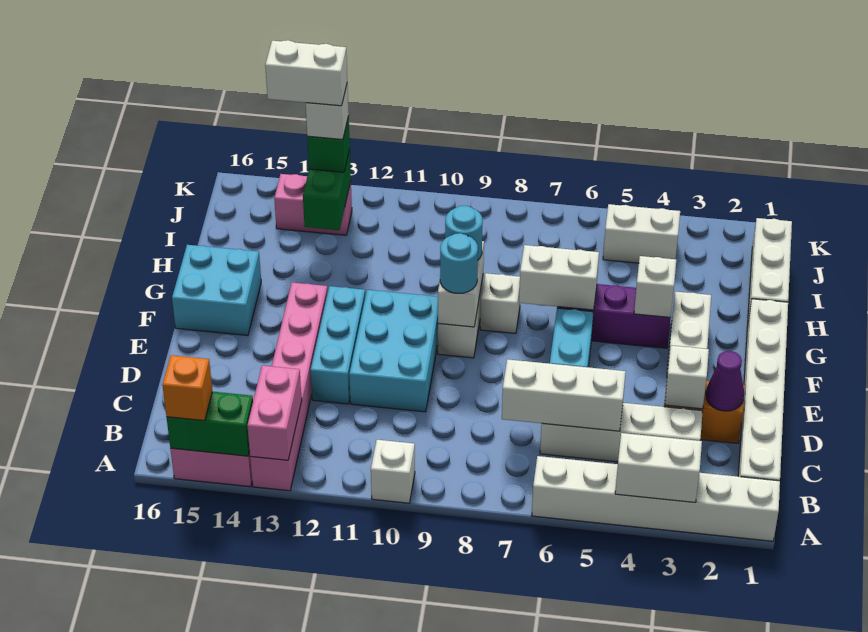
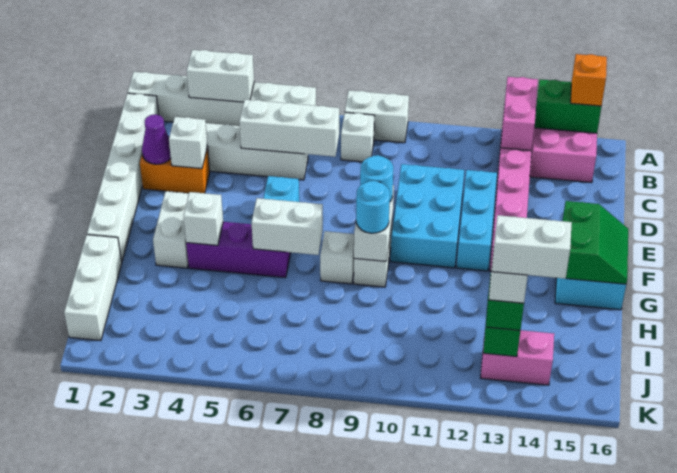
white brick A10 level 1 -> white brick B8 level 1
none -> green slope F15:G16 level 2 top 15
white brick J4:J5 level 1 -> white brick A8:A9 level 1

